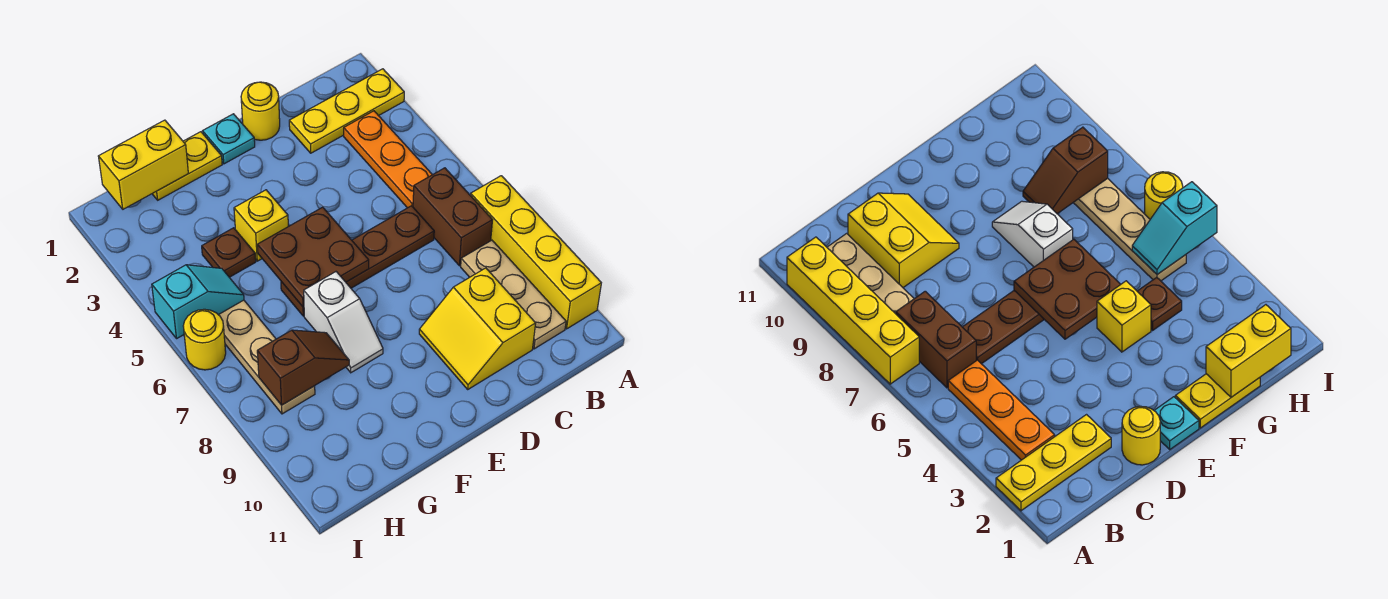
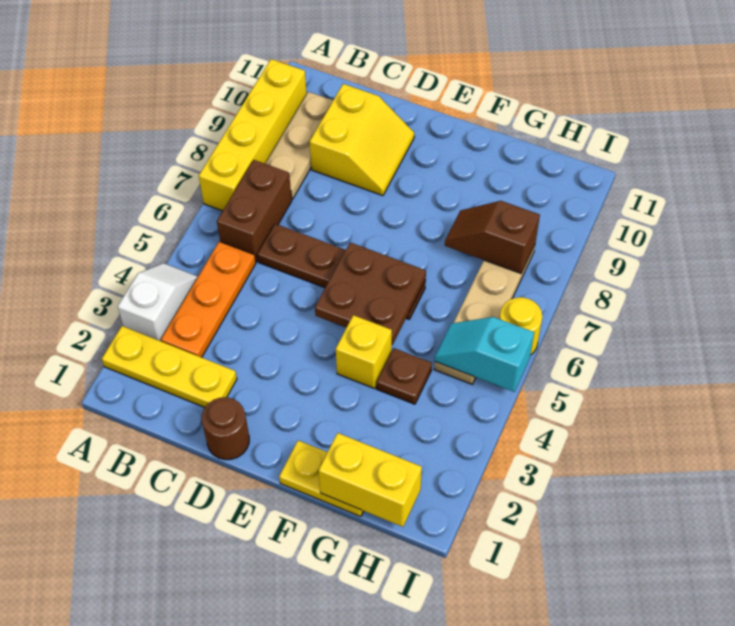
yellow round brick D1 level 1 -> brown round brick D1 level 1
cyan plate E1 level 1 -> none
white slope F7:F8 level 1 top 7 -> white slope A3:A4 level 1 top 3

